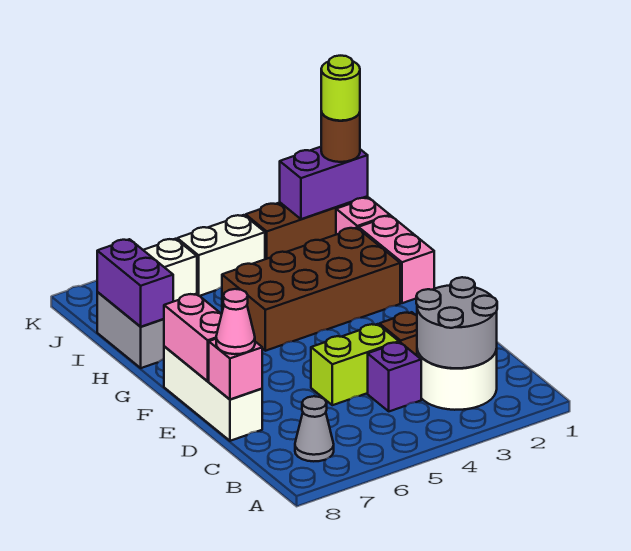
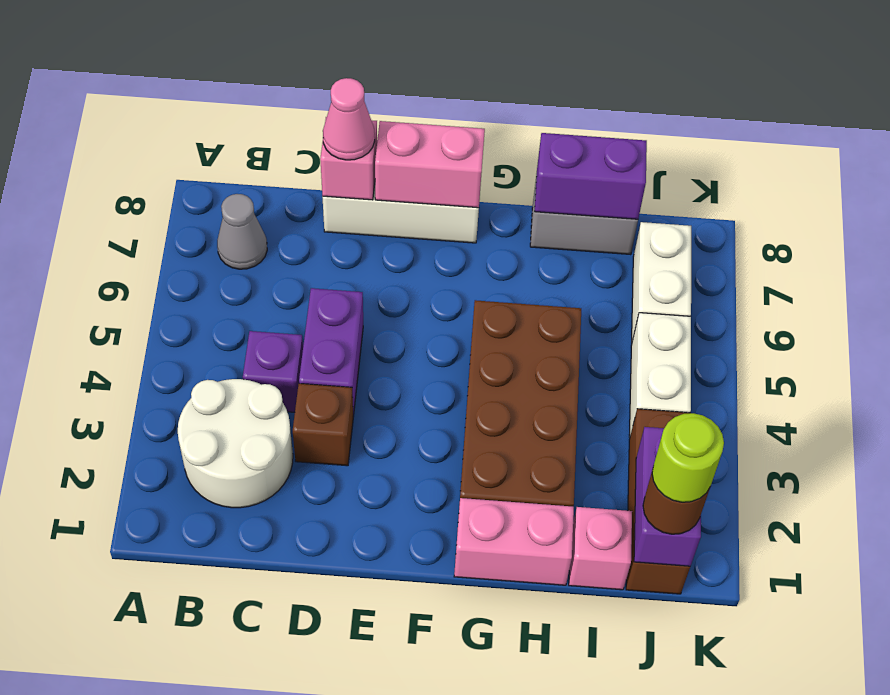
grey round brick B2:C3 level 2 -> none
lime brick D4:D5 level 1 -> purple brick D4:D5 level 1

